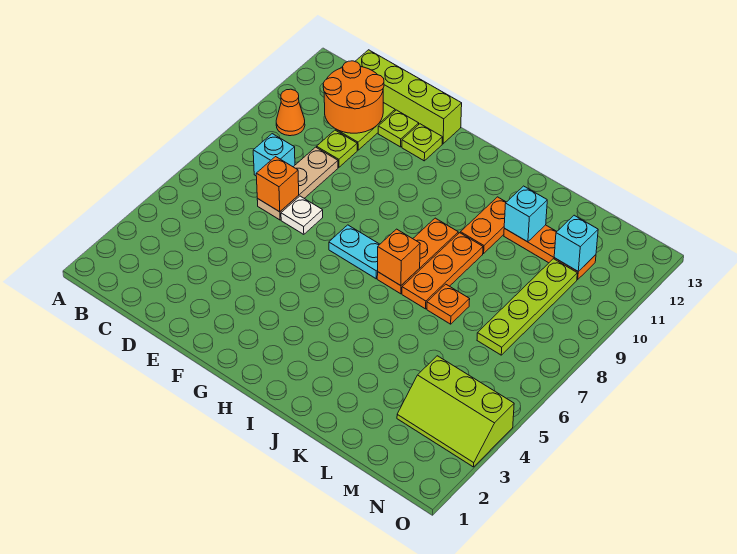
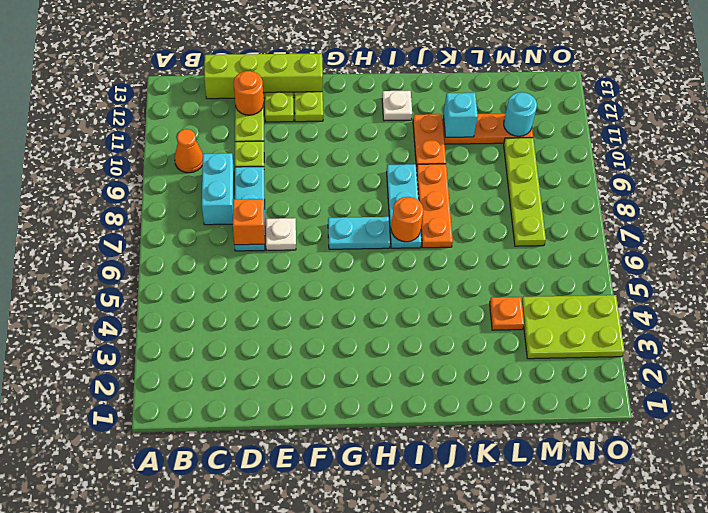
cyan brick C8 level 1 -> cyan brick C8:C9 level 1
orange round brick C11:D12 level 2 -> orange round brick D12 level 2
tan plate D7:D9 level 1 -> cyan plate D7:D9 level 1
orange plate I7:I9 level 1 -> cyan plate I7:I9 level 1
orange brick I7 level 2 -> orange round brick I7 level 2
none -> white plate I12 level 1
orange plate K7 level 1 -> orange plate L4 level 1
lime slope M3:O4 level 1 top 4 -> lime plate M3:O4 level 1
cyan brick M11 level 2 -> cyan round brick M11 level 2

